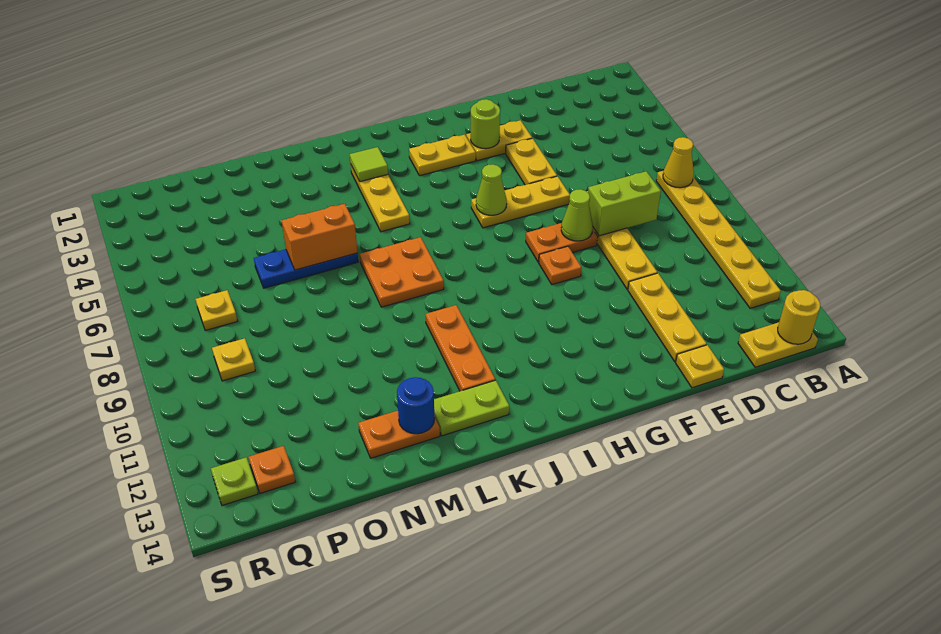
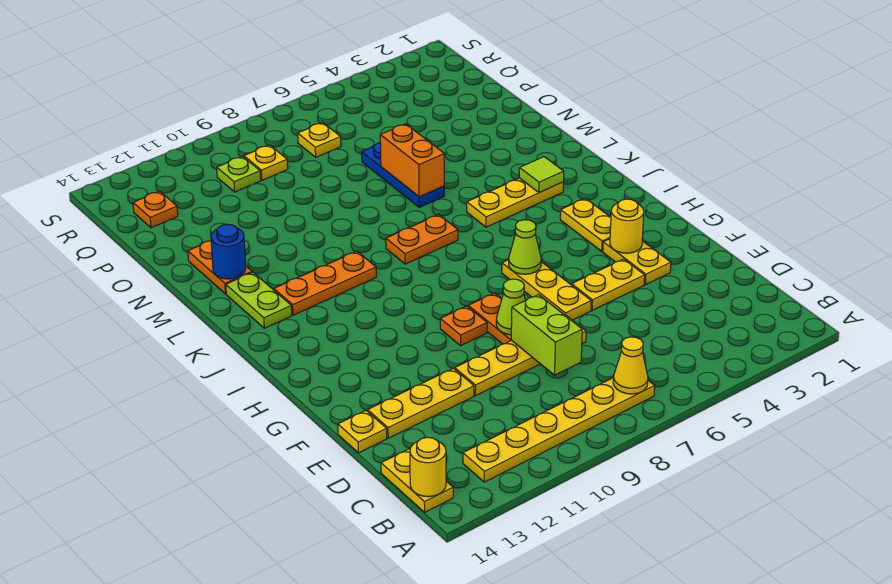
lime round brick G3 level 2 -> yellow round brick G3 level 2
orange plate K7:L8 level 1 -> orange plate K7:K8 level 1
lime plate R13 level 1 -> lime plate Q10 level 1

